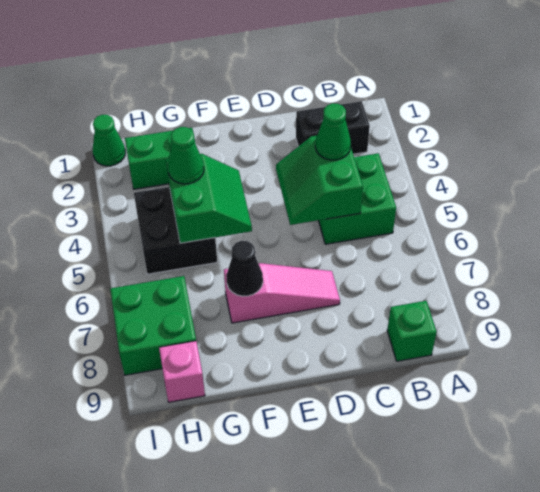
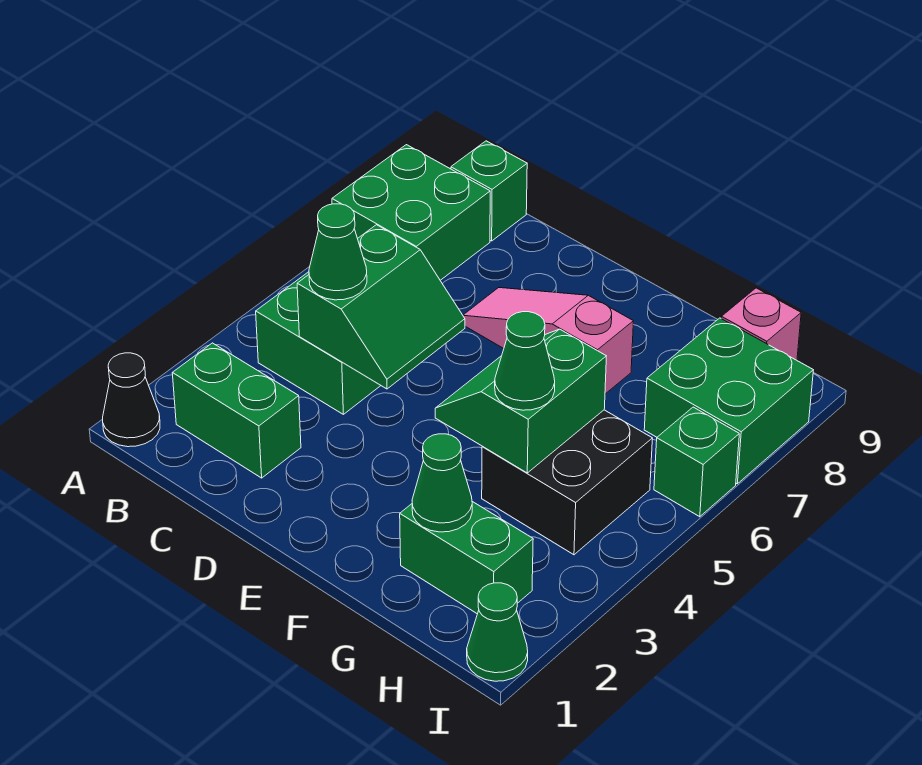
none -> green brick A7:B8 level 1
black brick B2:C2 level 1 -> green brick B2:C2 level 1
black cone F7 level 2 -> black cone A1 level 1
none -> green cone G2 level 2
none -> green brick I6 level 1

